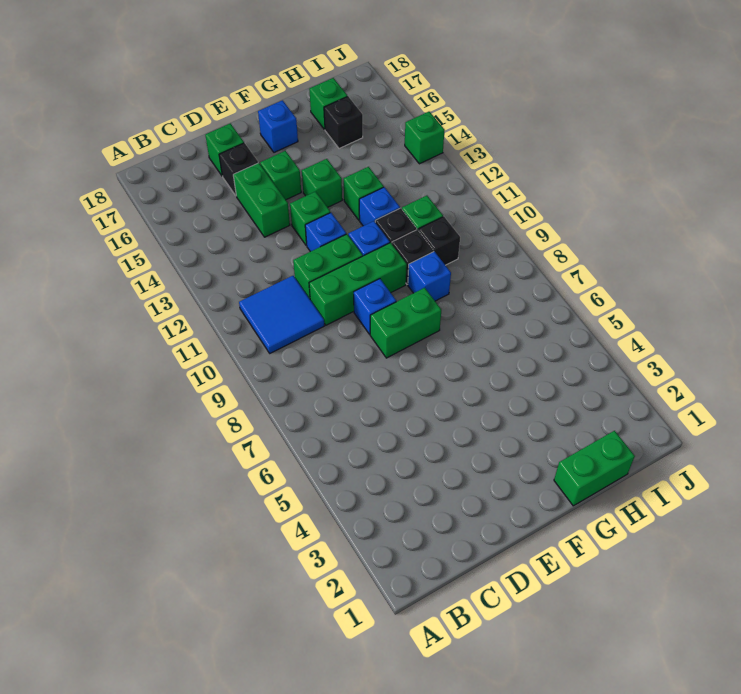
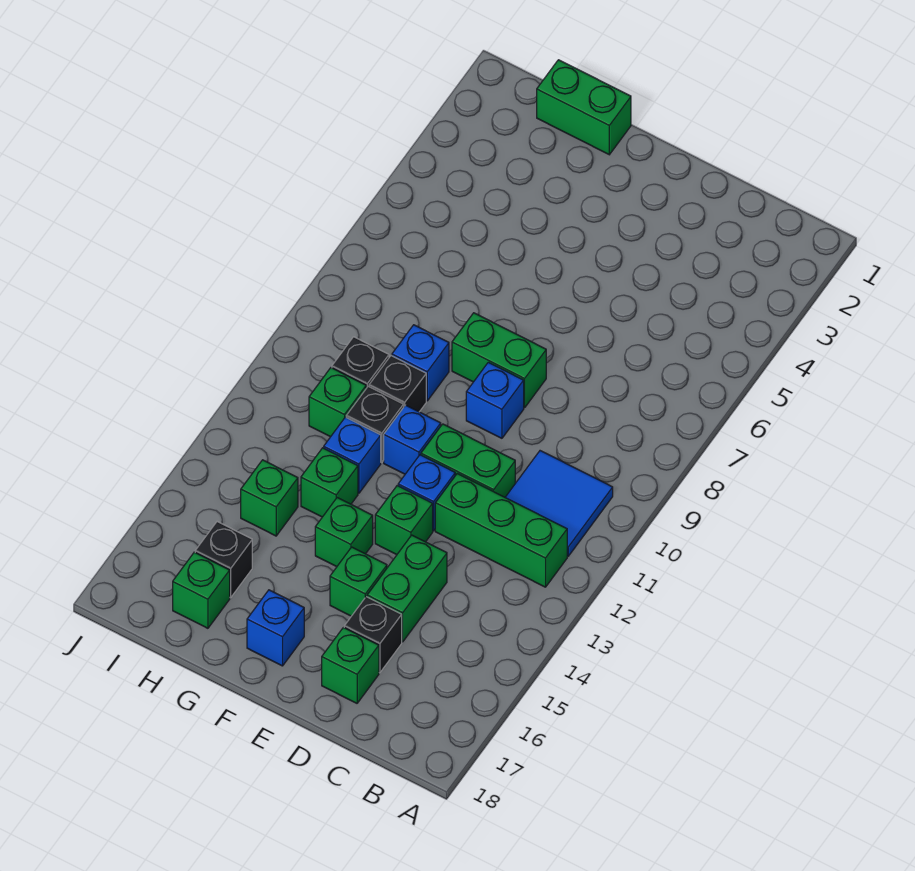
green brick D10:F10 level 1 -> green brick B12:D12 level 1
green brick J14 level 1 -> green brick H14 level 1

